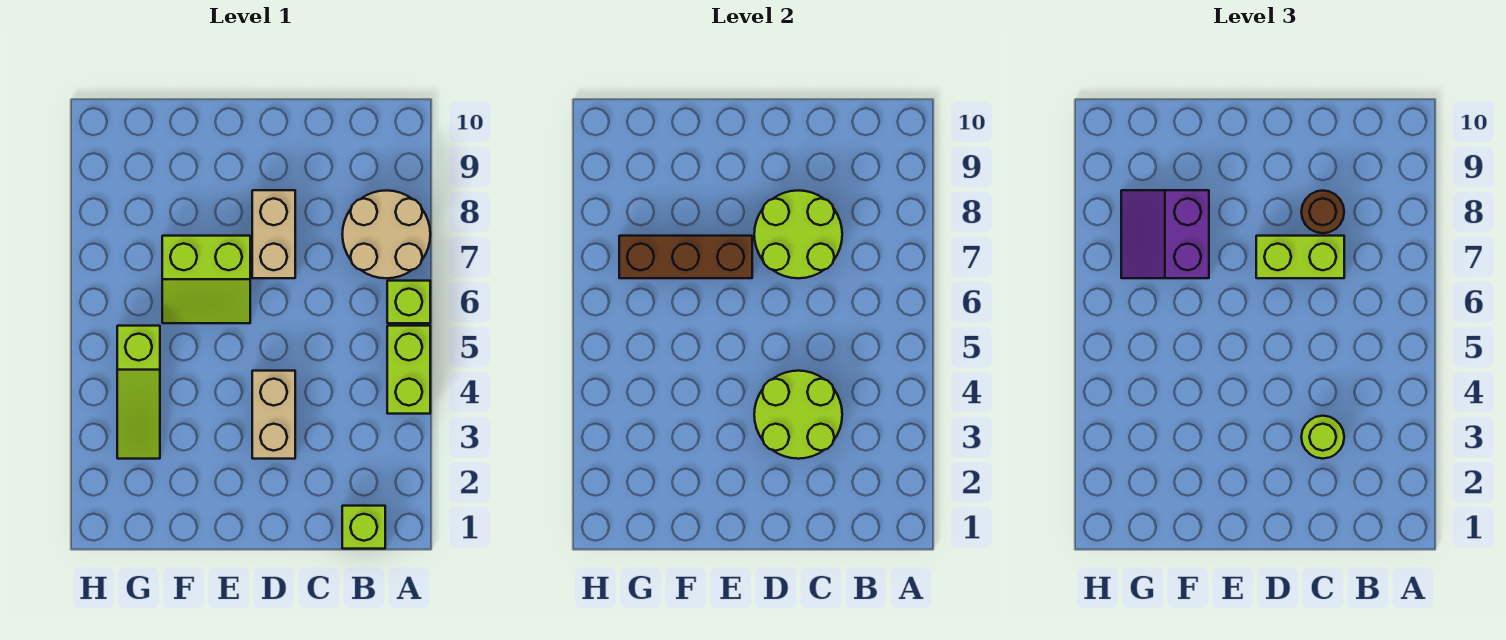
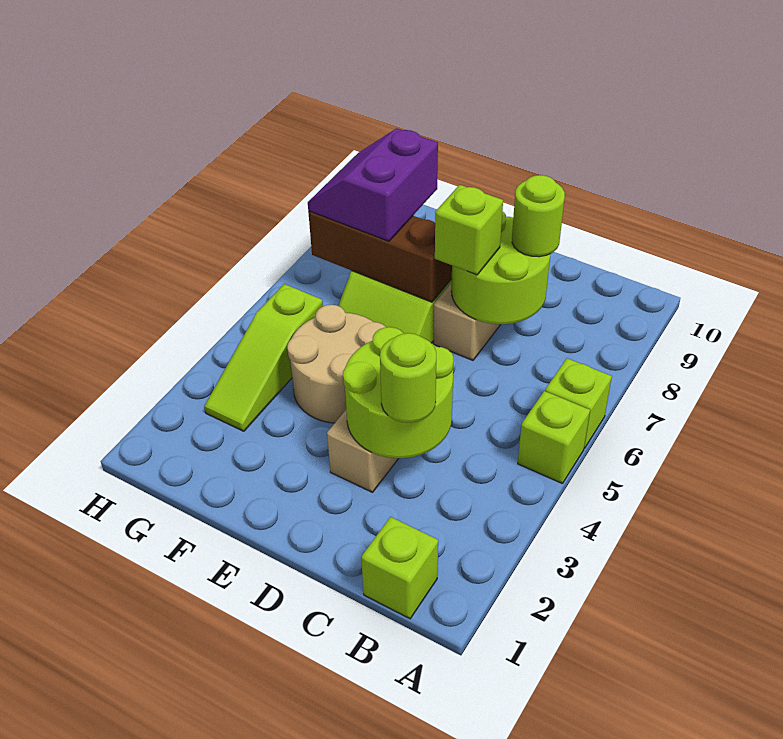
lime brick A4:A5 level 1 -> lime brick A5 level 1
tan round brick A7:B8 level 1 -> tan round brick E4:F5 level 1
lime brick C7:D7 level 3 -> lime brick D7 level 3
brown round brick C8 level 3 -> lime round brick C8 level 3

